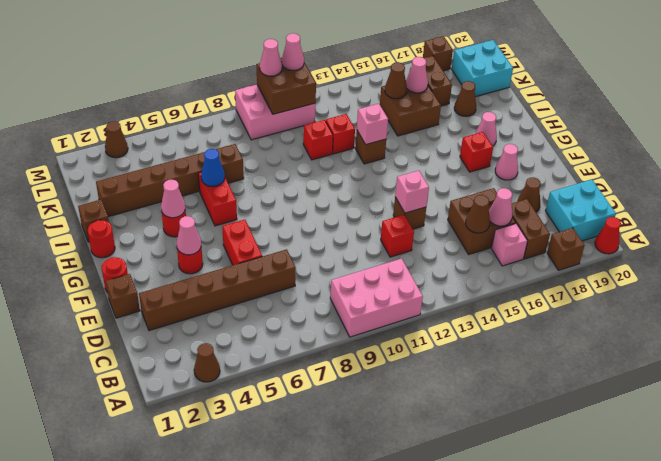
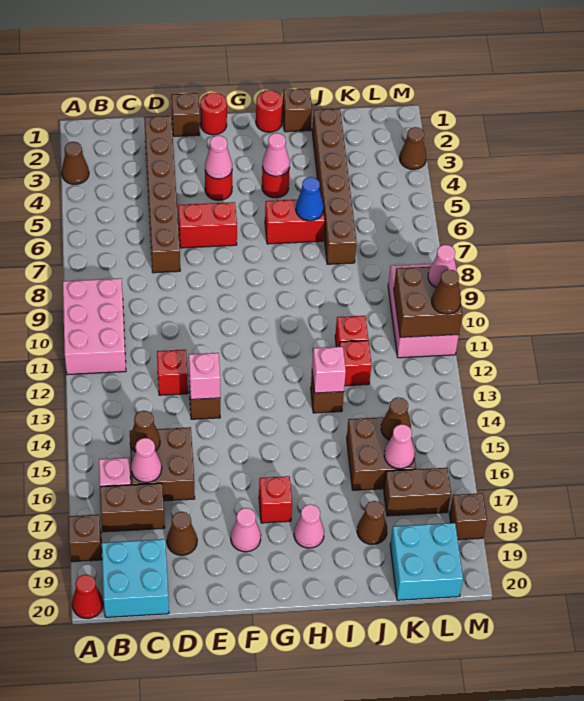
pink cone M11 level 3 -> brown cone M11 level 3

